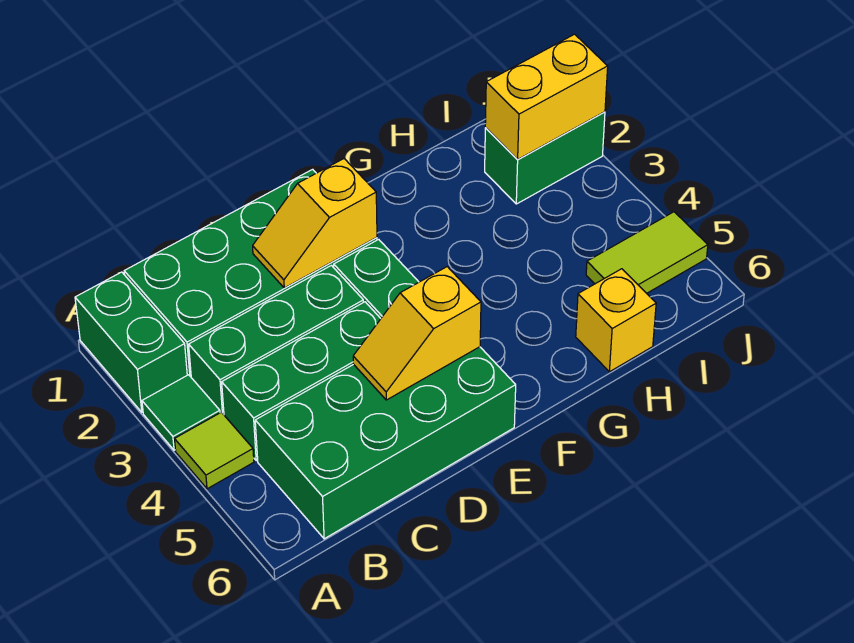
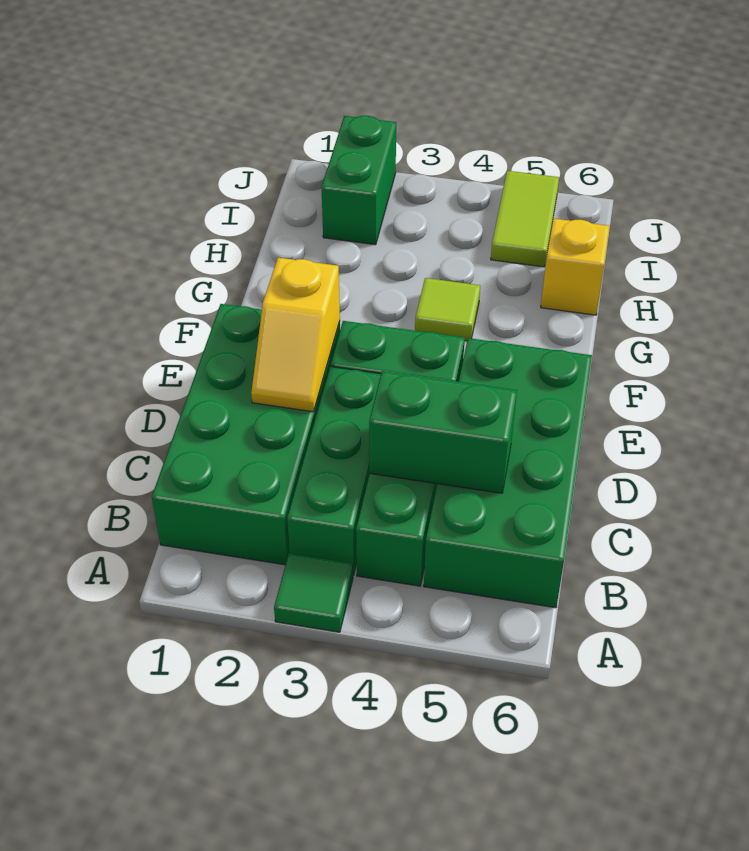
green brick A1:A2 level 1 -> green brick C4:C5 level 2
lime tile A4 level 1 -> lime tile G4 level 1
yellow slope D5:E5 level 2 top E -> none
yellow brick I2:J2 level 2 -> none

